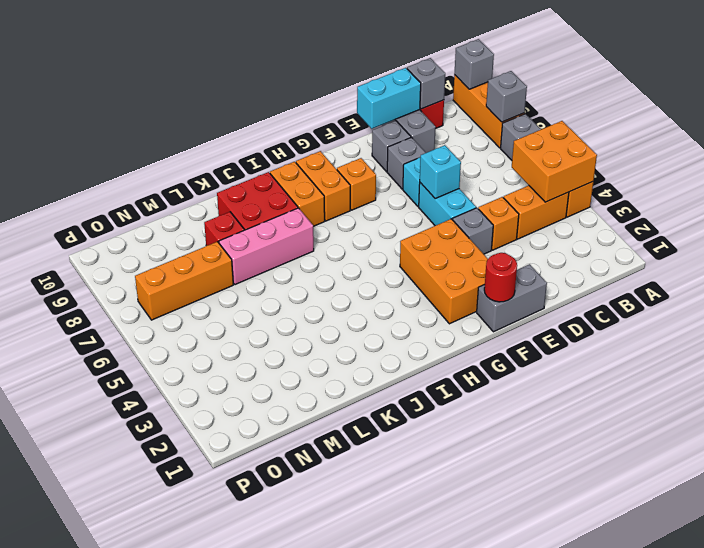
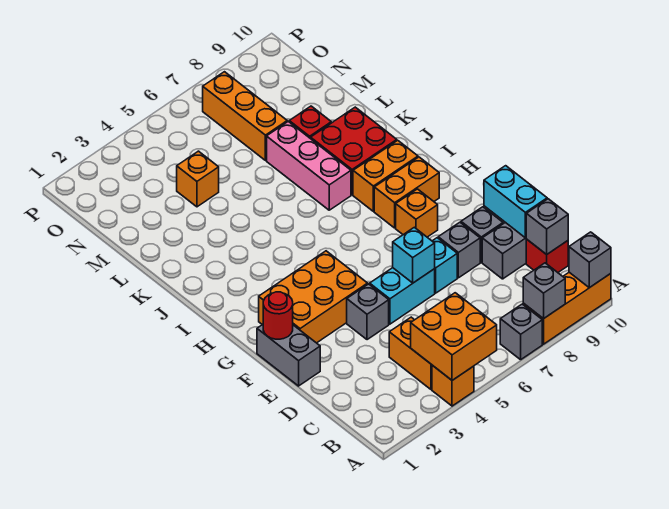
orange brick D4 level 1 -> orange brick M4 level 1

